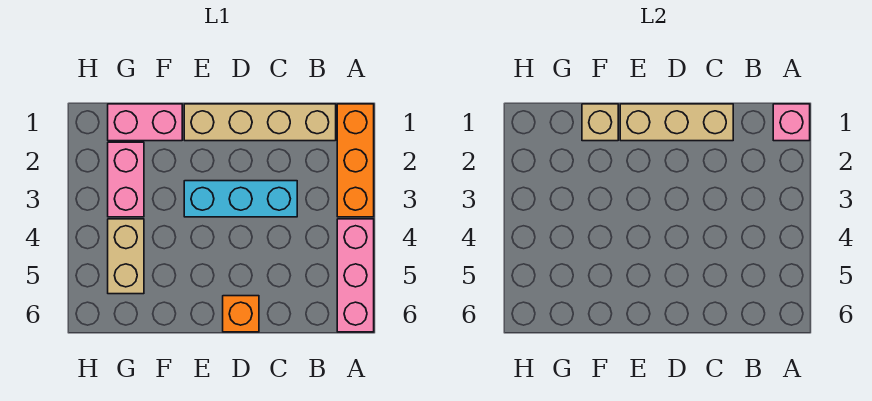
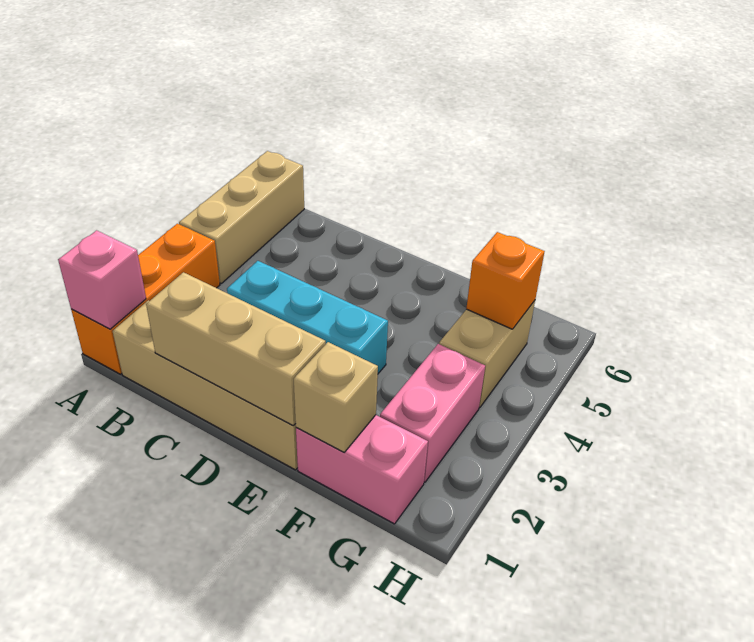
pink brick A4:A6 level 1 -> tan brick A4:A6 level 1
orange brick D6 level 1 -> orange brick G5 level 2

